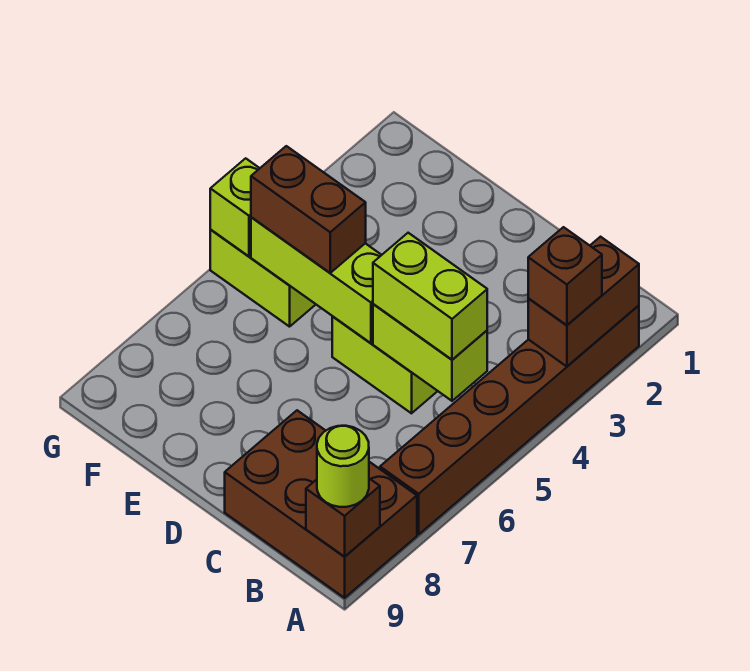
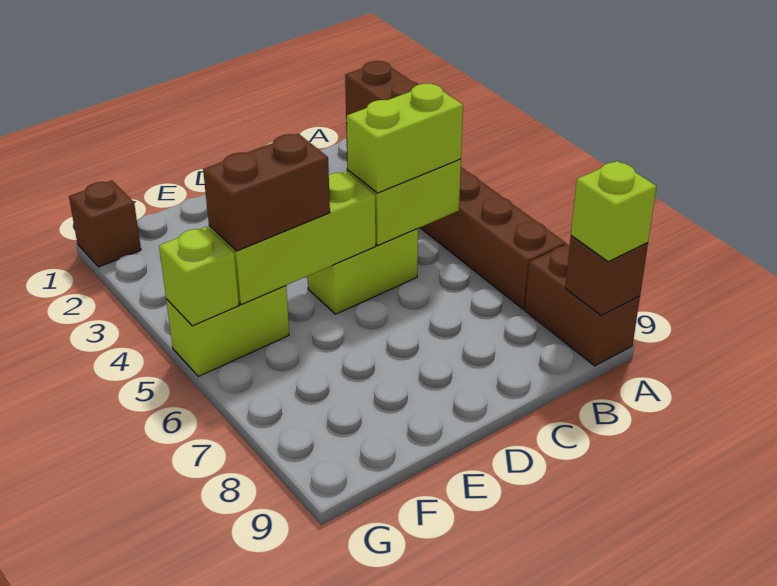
brown brick A3 level 3 -> brown brick G1 level 1
brown brick A8:C9 level 1 -> brown brick A8:A9 level 1
lime round brick A9 level 3 -> lime brick A9 level 3

